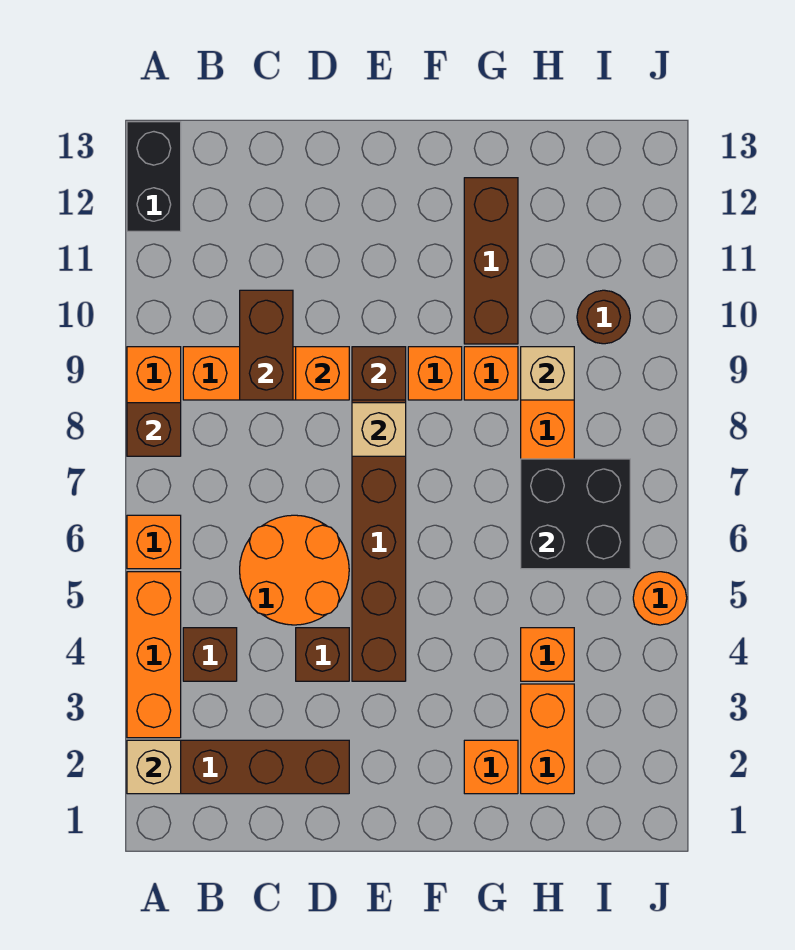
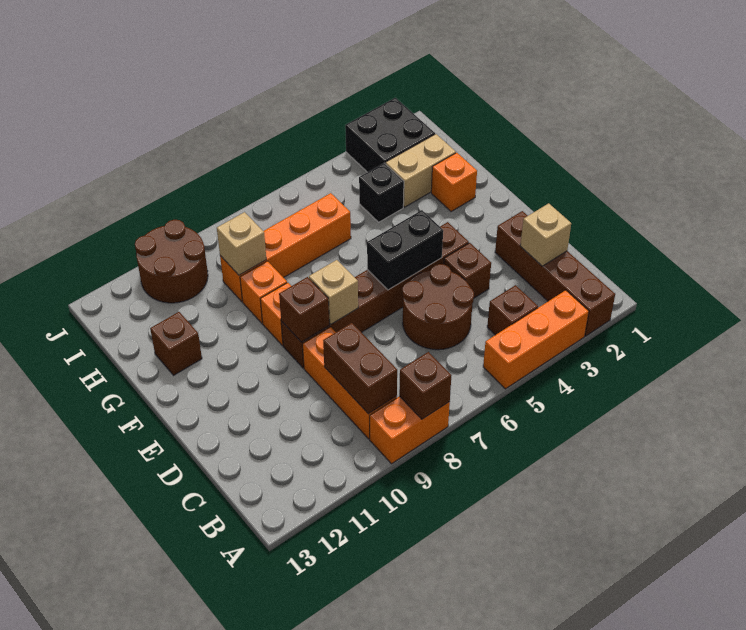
tan brick A2 level 2 -> tan brick C2 level 2
orange brick A6 level 1 -> none
black brick A12:A13 level 1 -> black brick E5:E6 level 2
orange round brick C5:D6 level 1 -> brown round brick C5:D6 level 1
brown brick C9:C10 level 2 -> brown brick B9:C9 level 2
orange brick D9 level 2 -> none
brown brick G10:G12 level 1 -> brown brick G12 level 1
orange brick H2:H3 level 1 -> tan brick H2:H3 level 1
orange brick H4 level 1 -> black brick H4 level 1
black brick H6:I7 level 2 -> black brick I2:J3 level 1
brown round brick I10 level 1 -> brown round brick I10:J11 level 1
orange round brick J5 level 1 -> none

